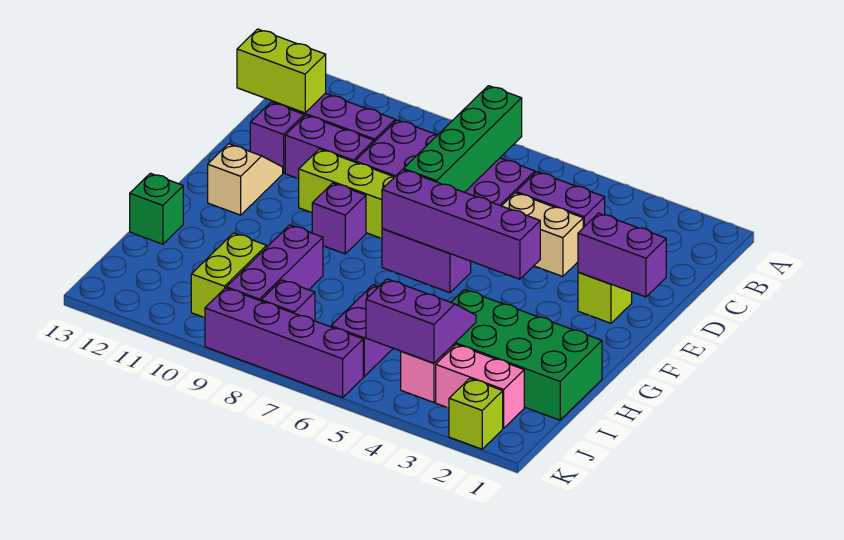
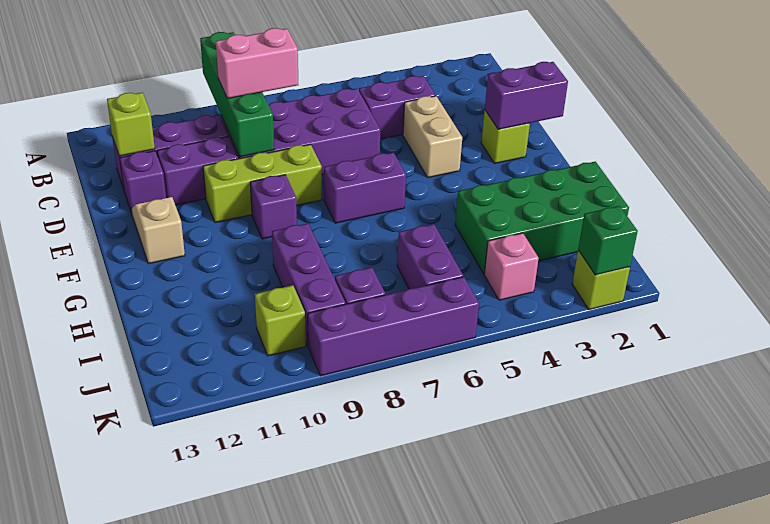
green brick B7:E7 level 2 -> green brick A9:D9 level 2
lime brick C12:C13 level 2 -> lime brick C12 level 2
tan brick D4:D5 level 1 -> tan brick D4:E4 level 1
purple brick F4:F7 level 2 -> none
green brick H13 level 1 -> green brick K2 level 2
purple slope I4:J5 level 2 top J -> none
lime brick I10:J10 level 1 -> lime brick J10 level 1
pink brick J2:J3 level 1 -> pink brick C8:C9 level 3

